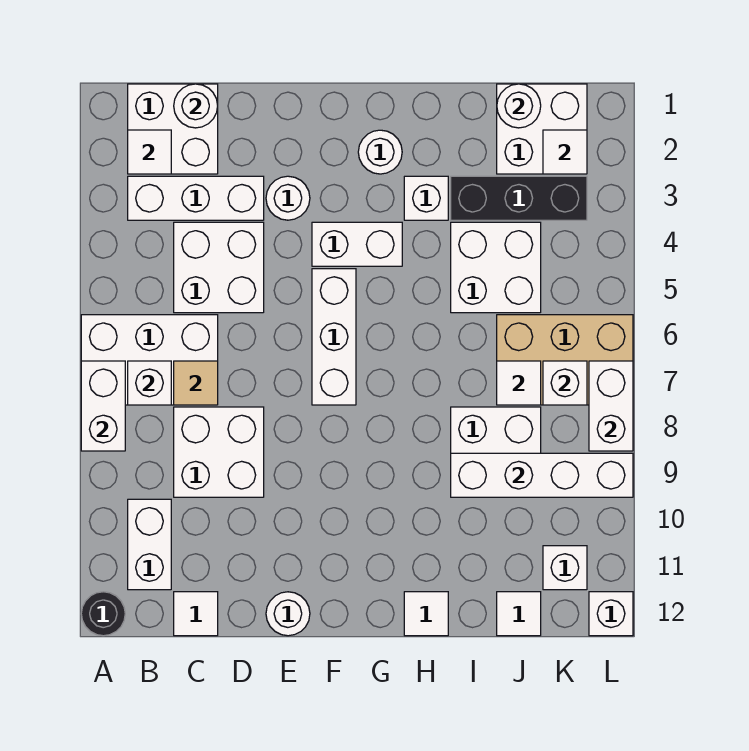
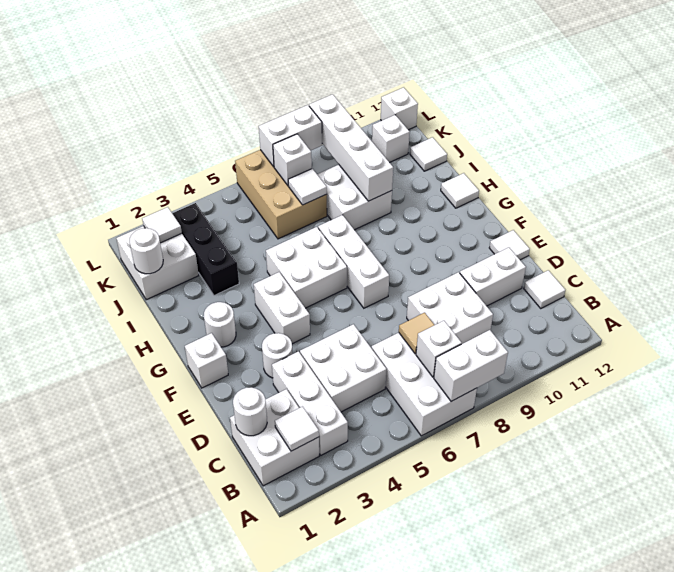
black round brick A12 level 1 -> none
white brick B10:B11 level 1 -> white brick D10:D11 level 1
white round brick E12 level 1 -> white tile E12 level 1
white brick F5:F7 level 1 -> white brick F7:H7 level 1
white brick H3 level 1 -> white brick F1 level 1
white brick I4:J5 level 1 -> white brick G5:H6 level 1

